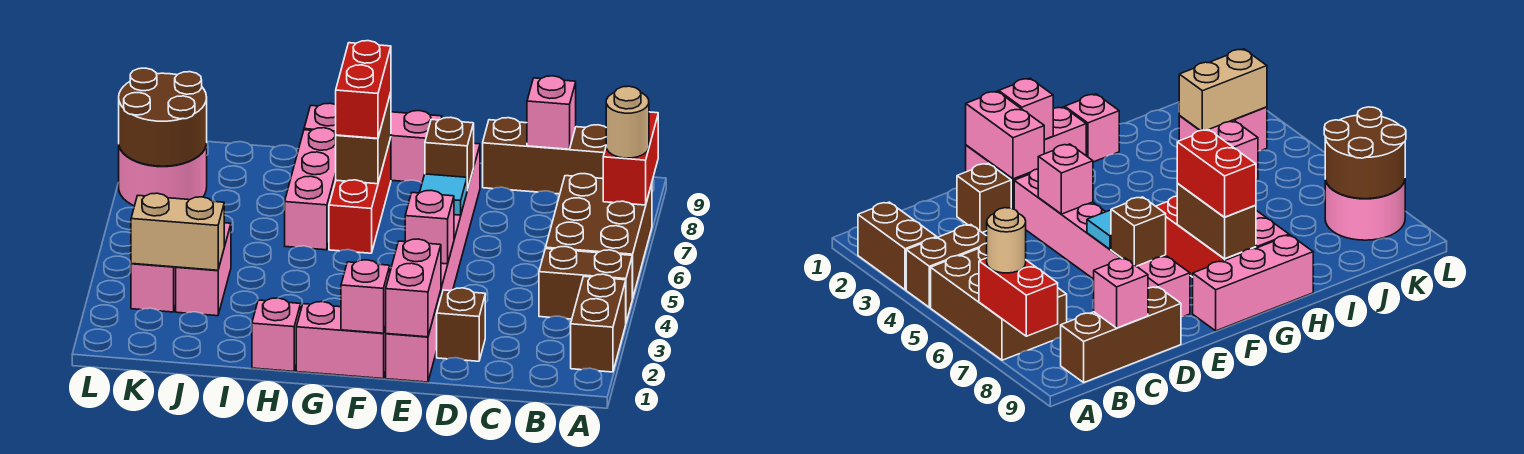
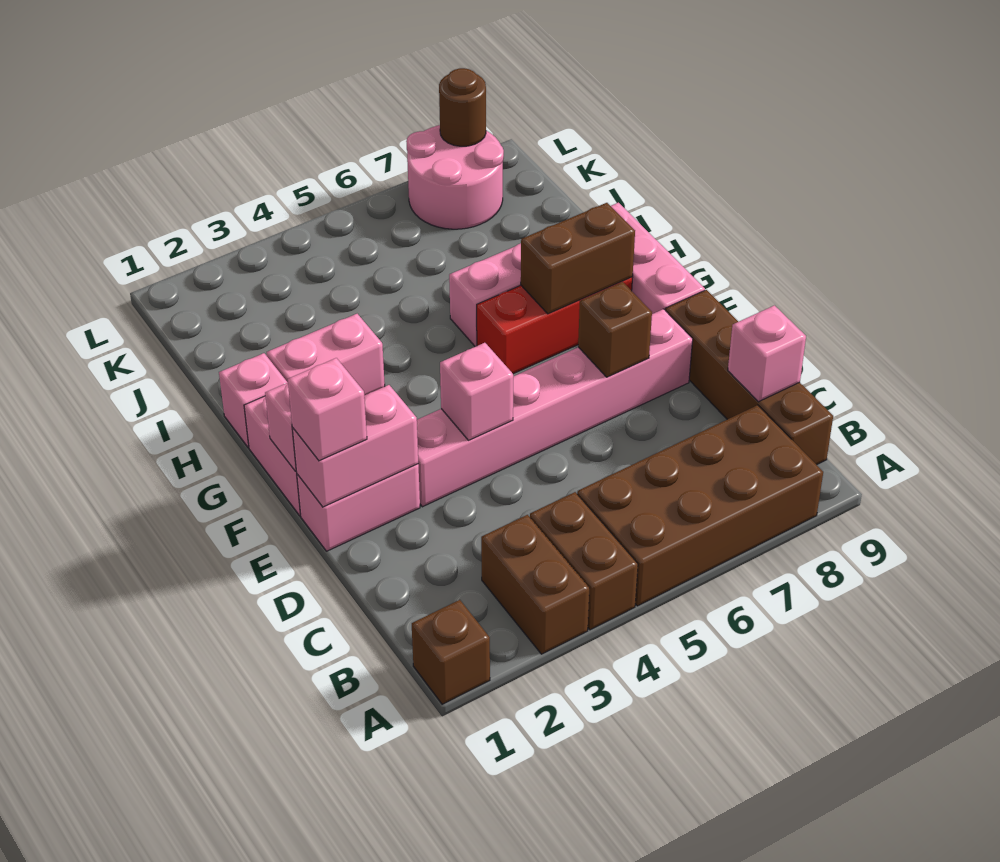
brown brick A2:A3 level 1 -> brown brick A3:B3 level 1
brown brick A5:B7 level 1 -> brown brick A5:B8 level 1
red brick A7:A8 level 2 -> none
tan round brick A7 level 3 -> none
brown brick B9:D9 level 1 -> brown brick B9:E9 level 1
brown brick D2 level 1 -> brown brick A1 level 1
cyan tile E6 level 2 -> none
red brick G7:G8 level 3 -> none
pink brick J3:J4 level 1 -> pink brick H2:H3 level 1
tan brick J3:K3 level 2 -> none
pink brick K3 level 1 -> pink brick E1 level 3
brown round brick K7:L8 level 2 -> brown round brick L8 level 2

